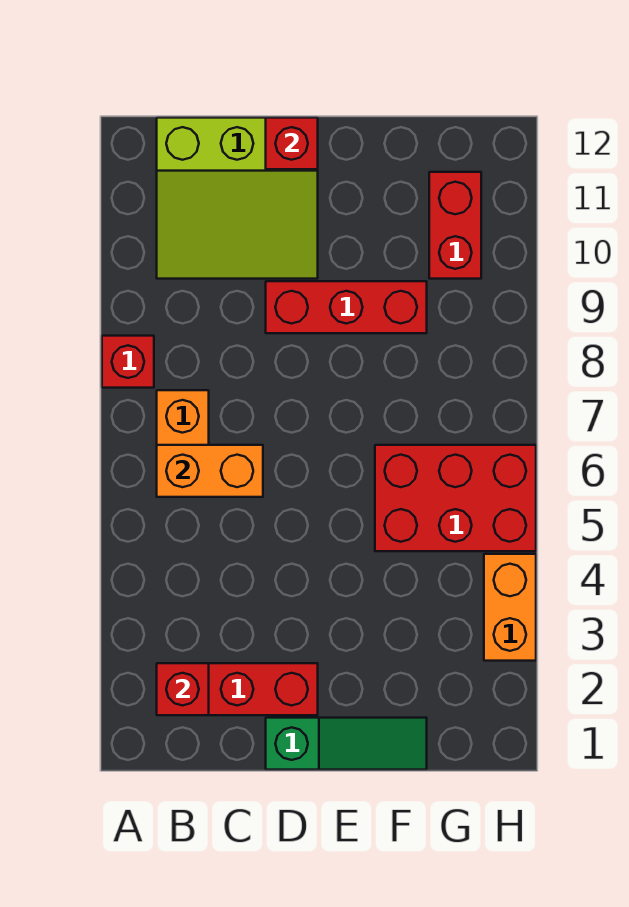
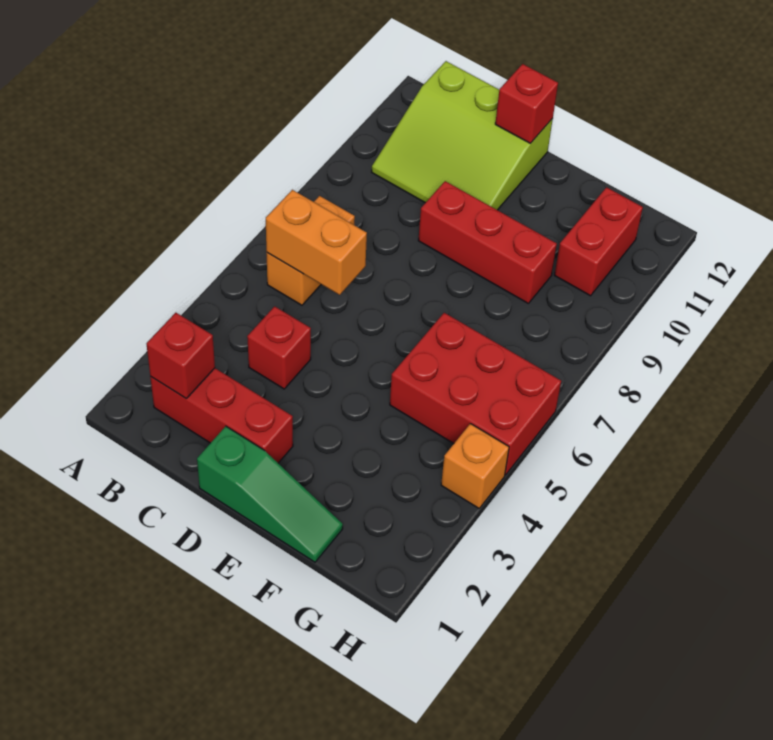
red brick A8 level 1 -> red brick C4 level 1
orange brick H3:H4 level 1 -> orange brick H4 level 1

